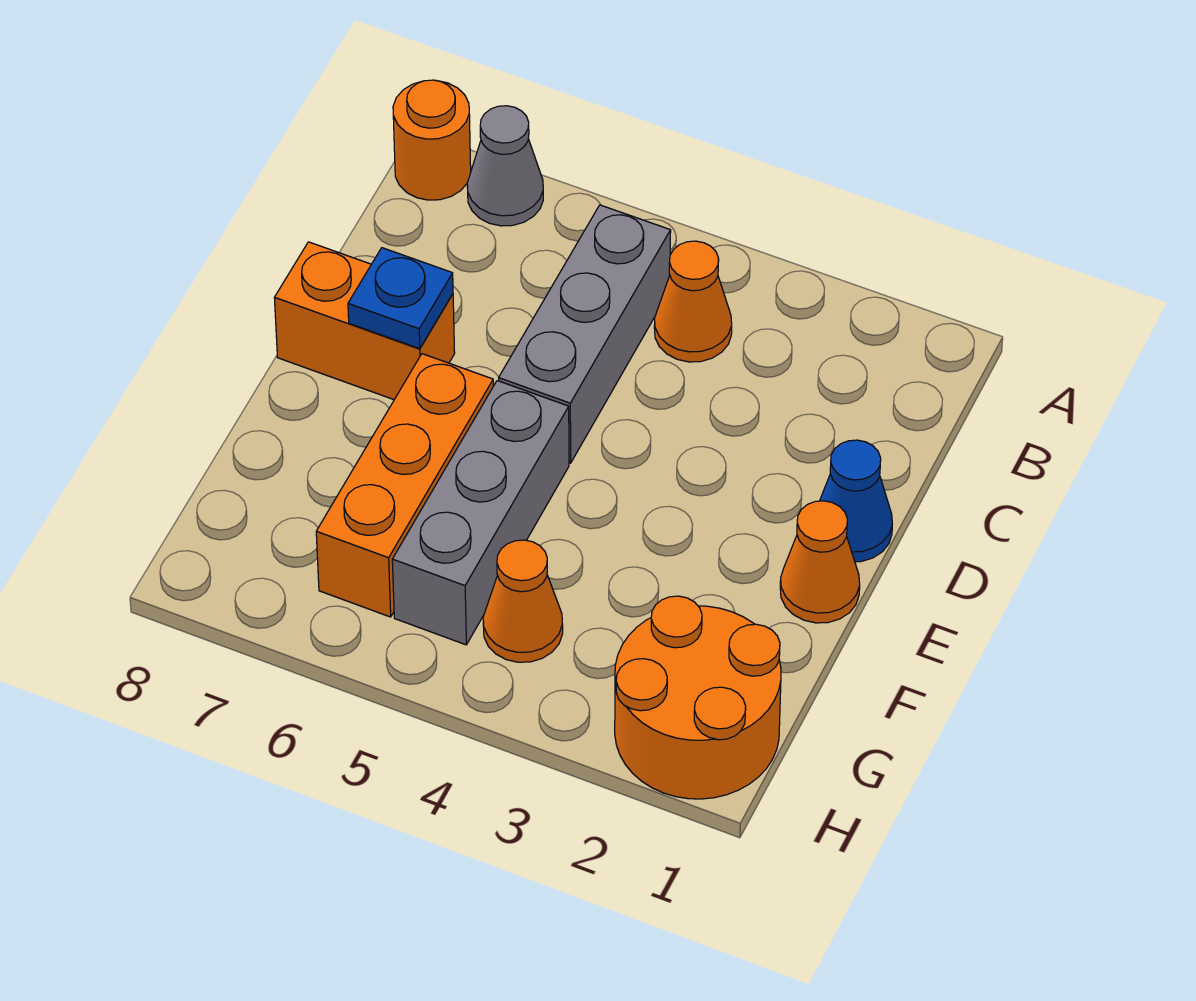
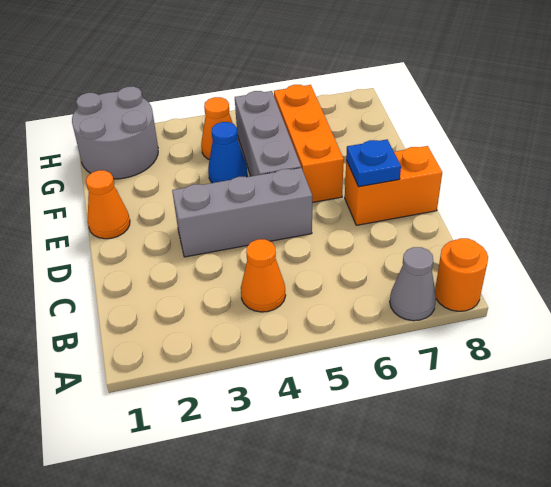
grey brick B5:D5 level 1 -> grey brick D3:D5 level 1
blue cone D1 level 1 -> blue cone F4 level 1
orange round brick G1:H2 level 1 -> grey round brick G1:H2 level 1

